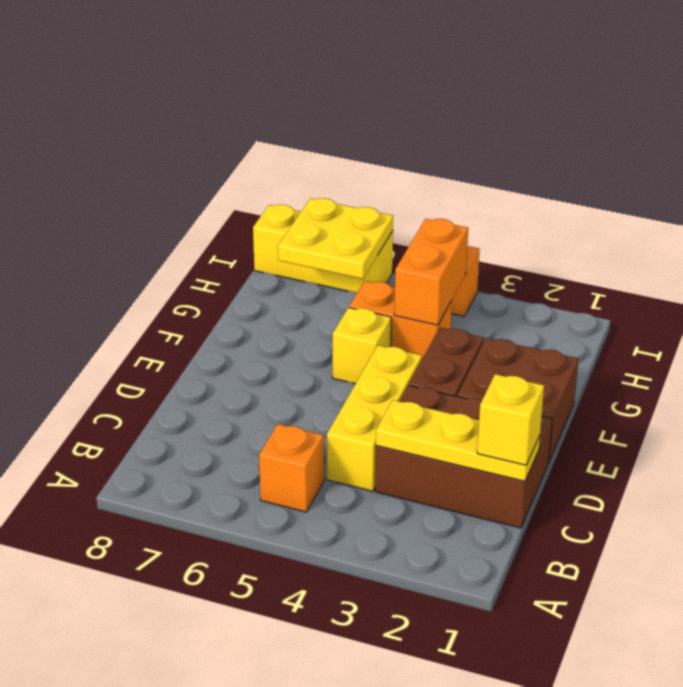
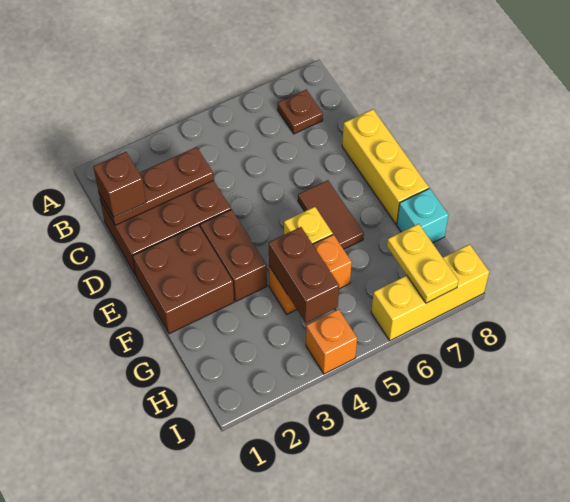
orange brick B5 level 1 -> none
none -> brown plate B7 level 1
yellow plate C1:C3 level 2 -> brown plate C1:C3 level 2
yellow brick C1 level 3 -> brown brick C1 level 3
yellow brick C4:E4 level 1 -> yellow brick D8:F8 level 1
none -> brown tile E6:F6 level 1
orange brick G4:H4 level 2 -> brown brick G4:H4 level 2
none -> cyan brick G8 level 1
yellow plate H6:I7 level 2 -> yellow plate H7:I7 level 2

